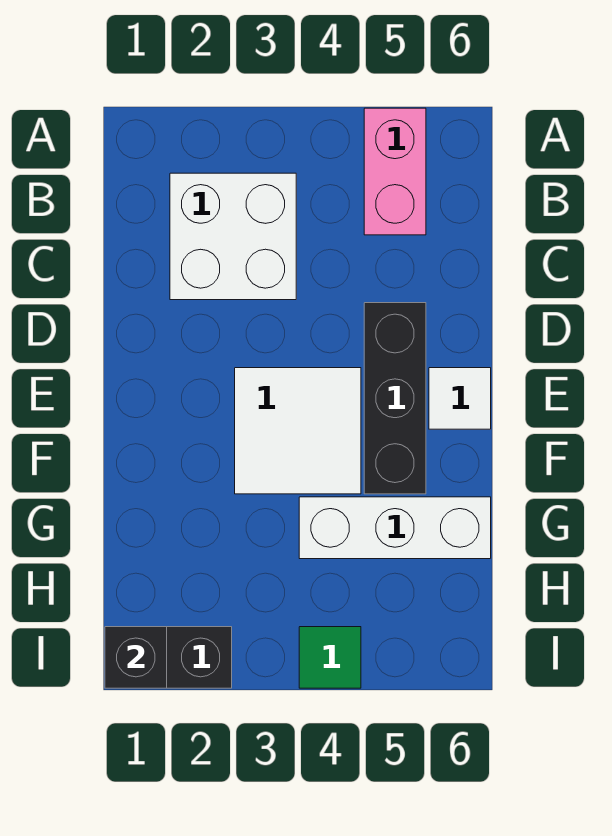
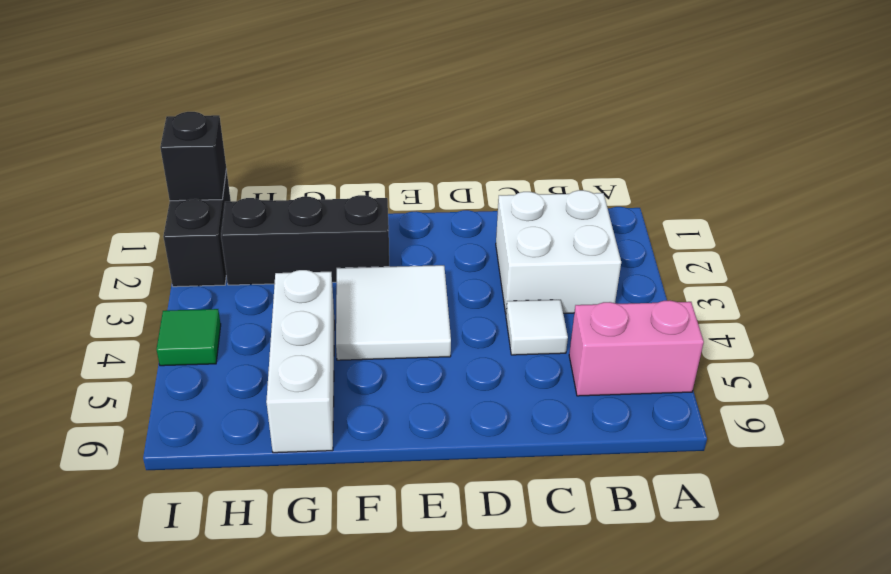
black brick D5:F5 level 1 -> black brick F2:H2 level 1
white tile E6 level 1 -> white tile C4 level 1

